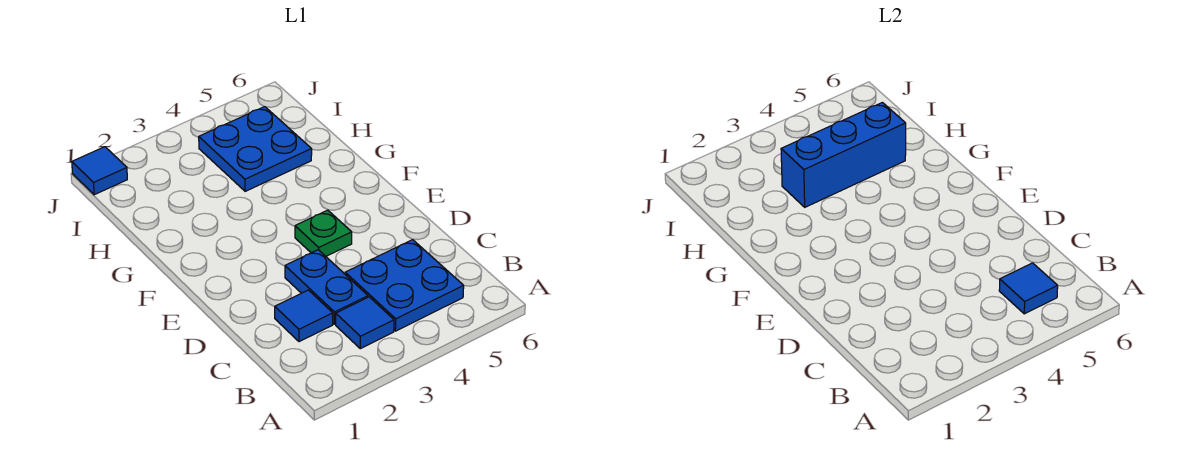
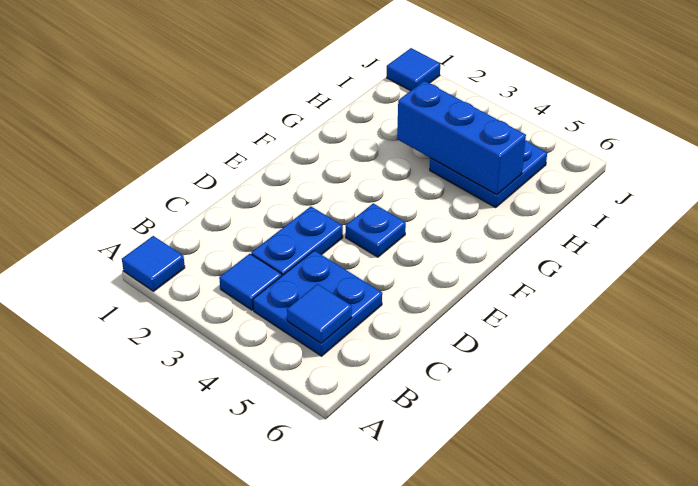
blue tile C2 level 1 -> blue tile A1 level 1
green plate E4 level 1 -> blue plate E4 level 1

